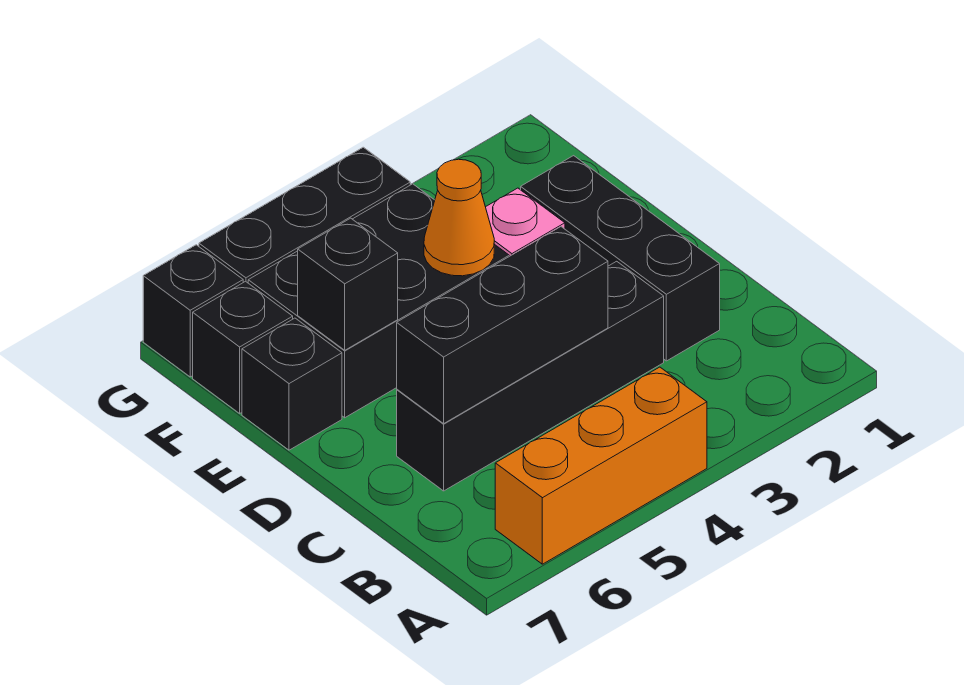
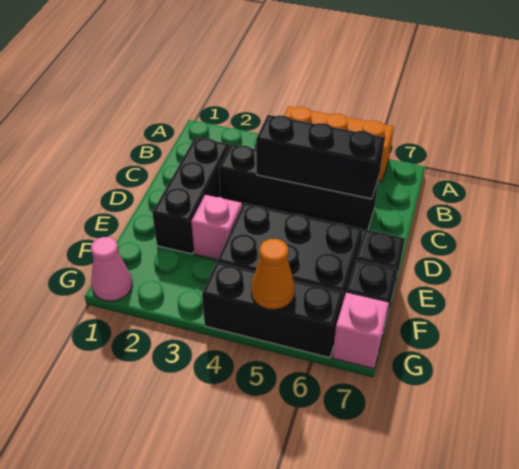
orange cone E4 level 2 -> orange cone G5 level 2
black brick E6 level 2 -> none
none -> pink cone G1 level 1
black brick G7 level 1 -> pink brick G7 level 1

